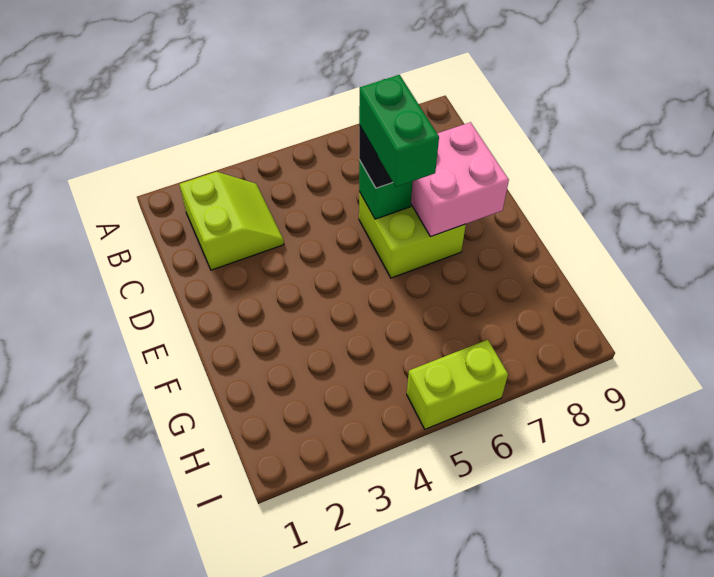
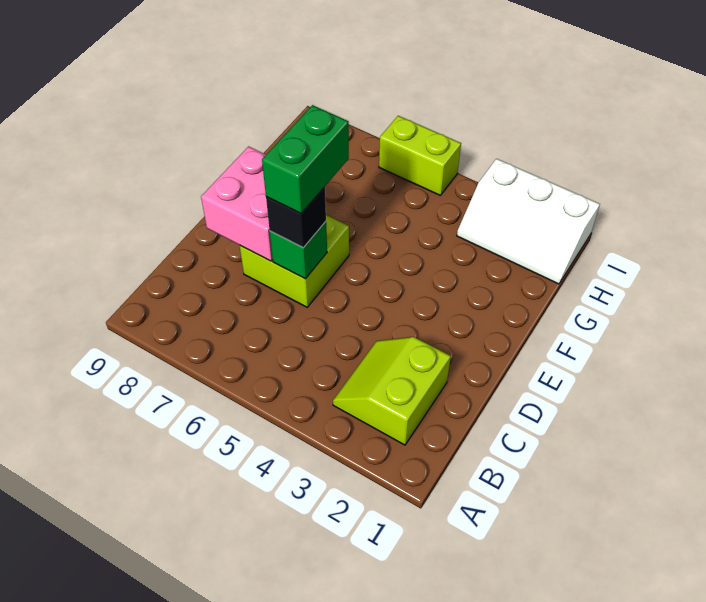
none -> white slope H1:I3 level 1 top I

